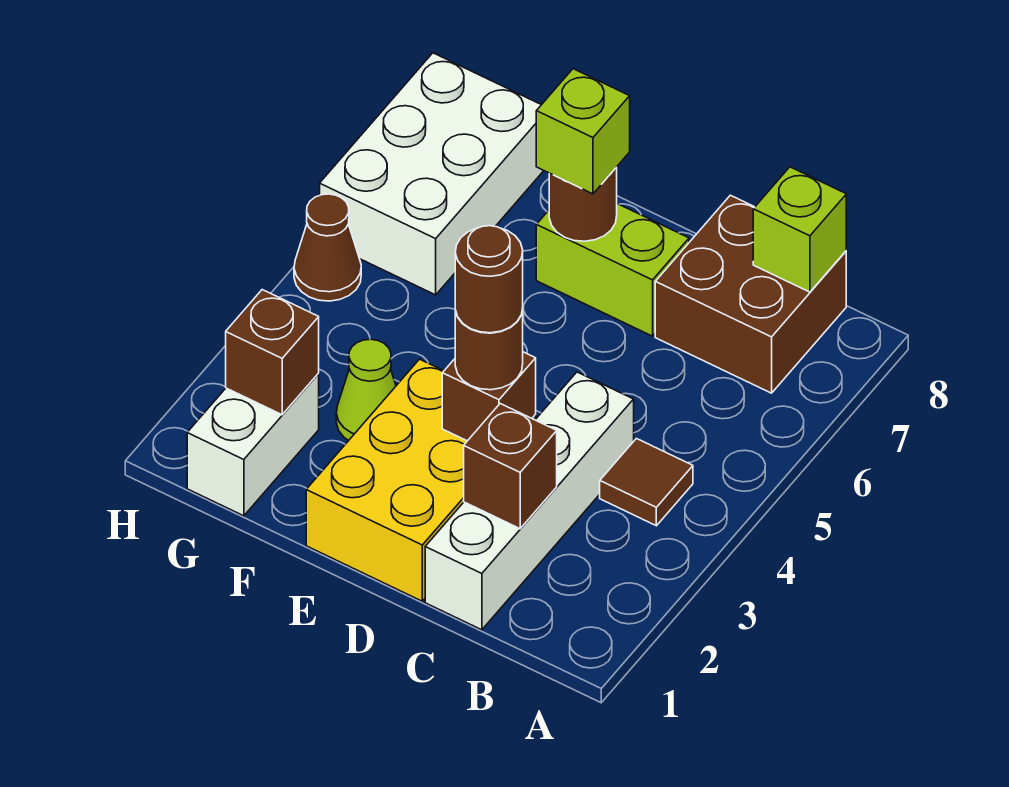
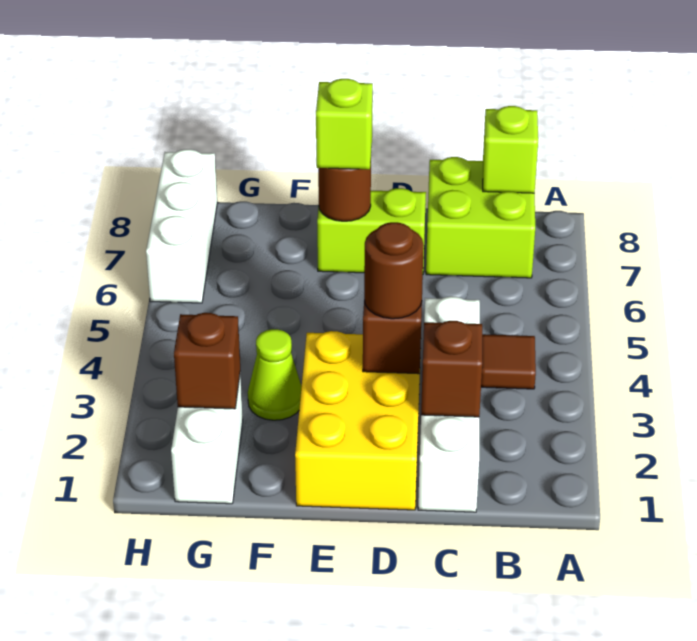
brown brick B7:C8 level 1 -> lime brick B7:C8 level 1
brown round brick D3 level 4 -> none
white brick G6:H8 level 1 -> white brick H6:H8 level 1
brown cone H5 level 1 -> none

